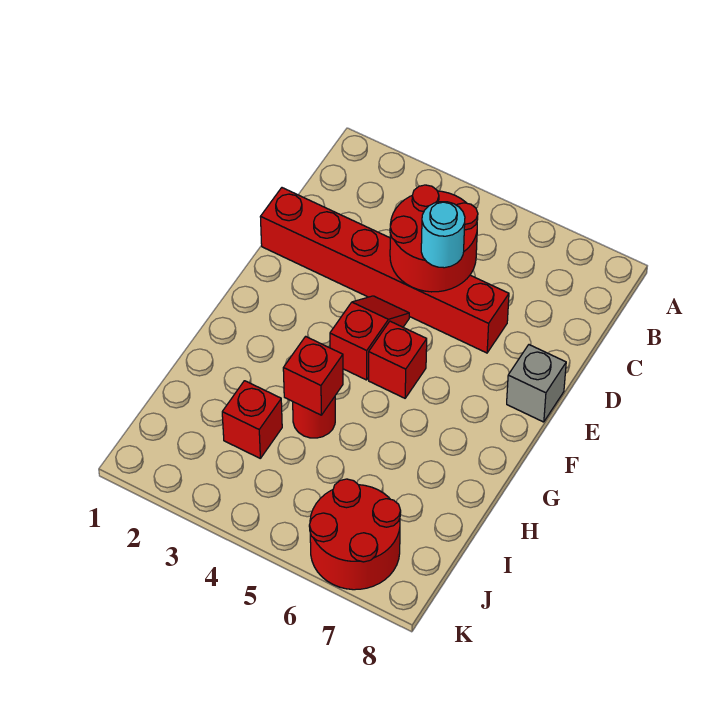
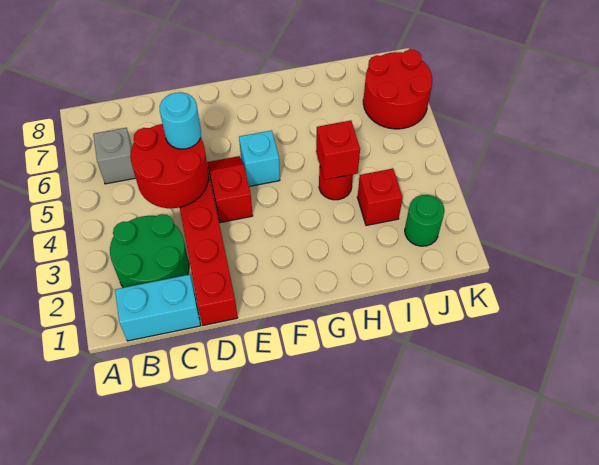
none -> cyan brick B1:C1 level 1
none -> green round brick B2:C3 level 1
red slope E4:F4 level 1 top F -> red slope E4:E5 level 1 top 4
grey brick E8 level 1 -> grey brick B6 level 1
red brick F5 level 1 -> cyan brick F5 level 1
none -> green round brick J2 level 1

